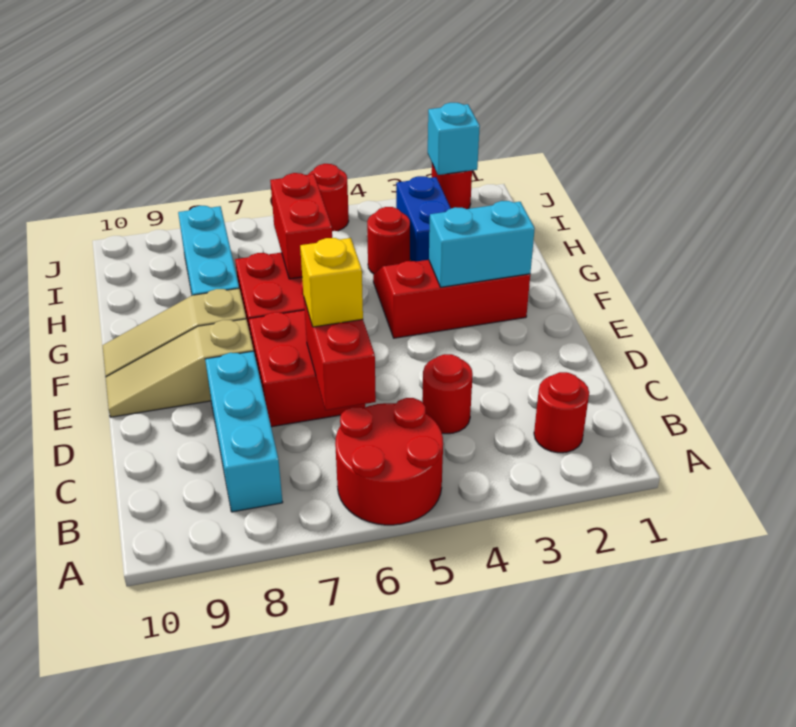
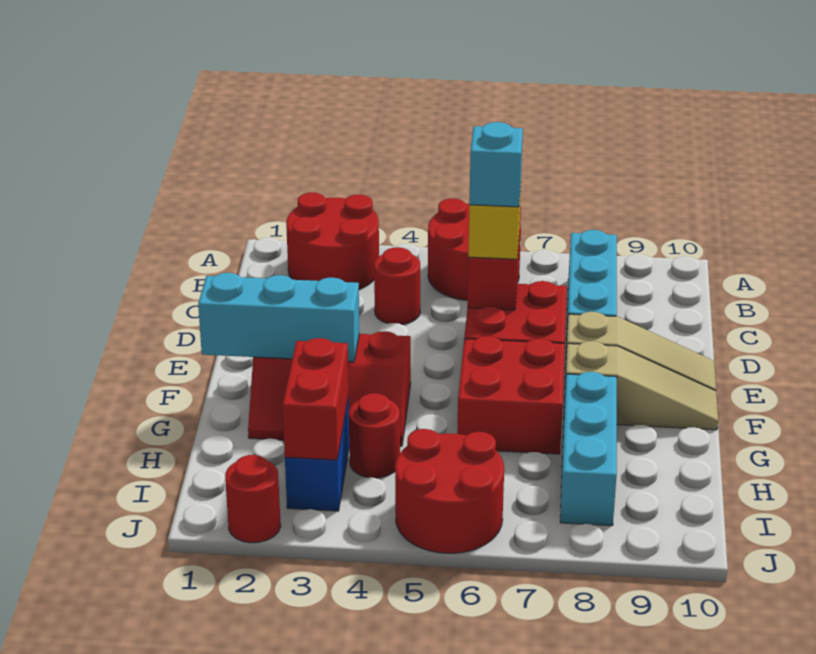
red round brick B2 level 1 -> red round brick A2:B3 level 1
cyan brick F2:F3 level 2 -> cyan brick F1:F3 level 2
red brick G6:H6 level 2 -> red brick H3:I3 level 2
cyan brick J2 level 2 -> cyan brick D6 level 4
red round brick J5 level 1 -> red round brick I5:J6 level 1

